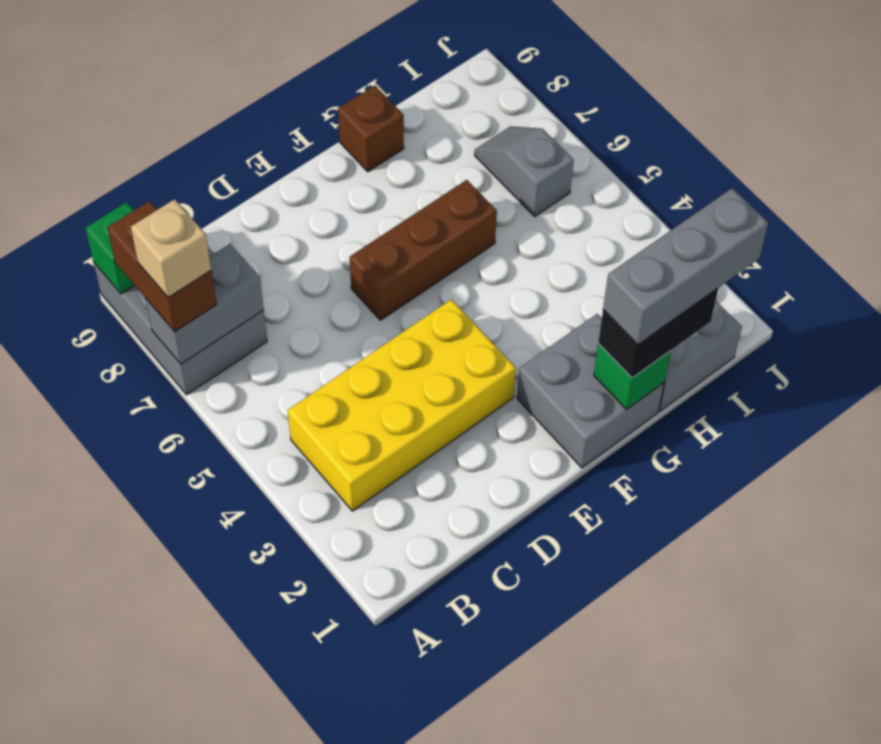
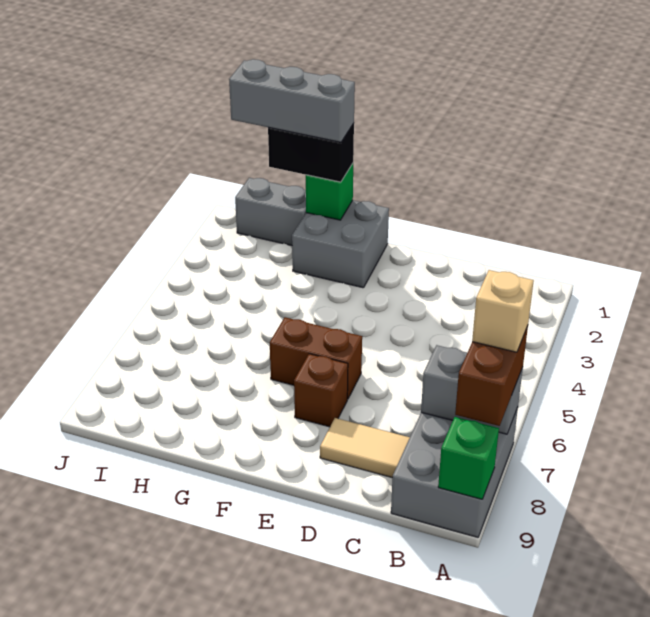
yellow brick B3:E4 level 1 -> none
none -> tan tile C8:D8 level 1
brown brick E6:G6 level 1 -> brown brick E6:F6 level 1
brown brick G9 level 1 -> brown brick E7 level 1
grey slope I6:I7 level 1 top 6 -> none

